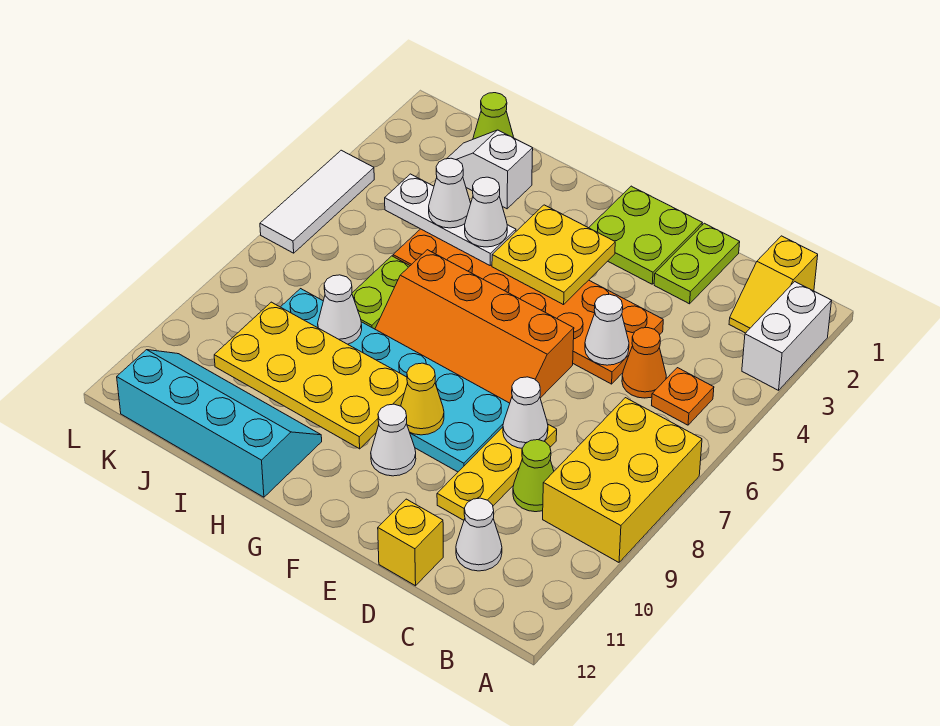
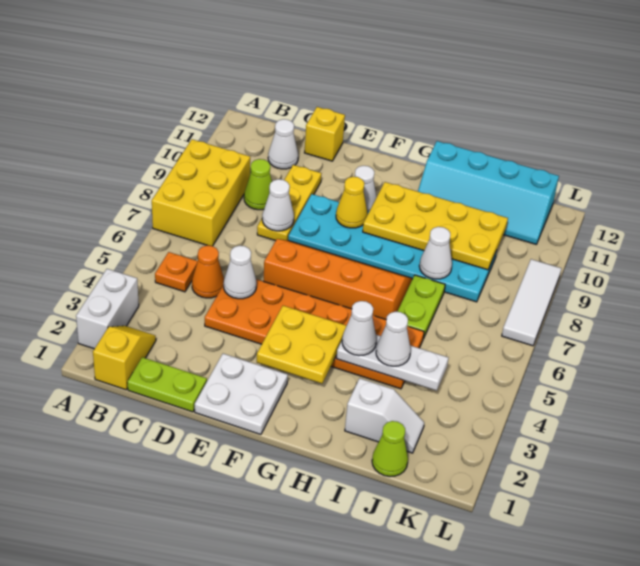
lime plate D1:D2 level 1 -> lime plate C1:D1 level 1
lime plate E1:F2 level 1 -> white plate E1:F2 level 1
white tile L4:L6 level 1 -> white tile L7:L9 level 1

